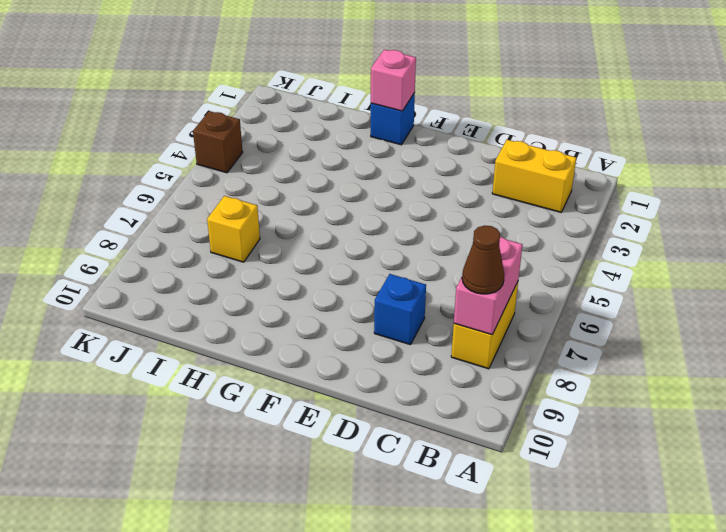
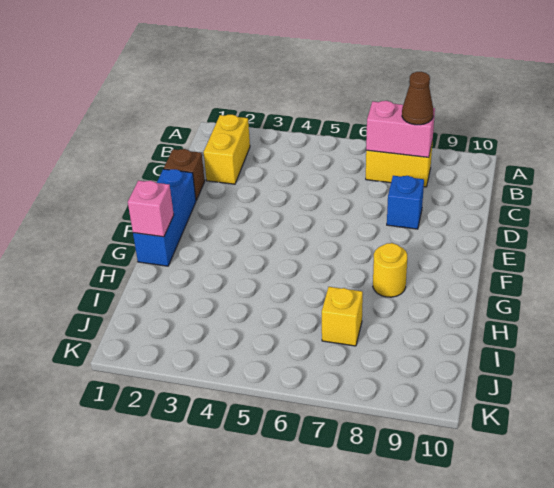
blue brick G1 level 1 -> blue brick E1:G1 level 1
none -> yellow round brick G8 level 1
brown brick K4 level 1 -> brown brick D1 level 1

